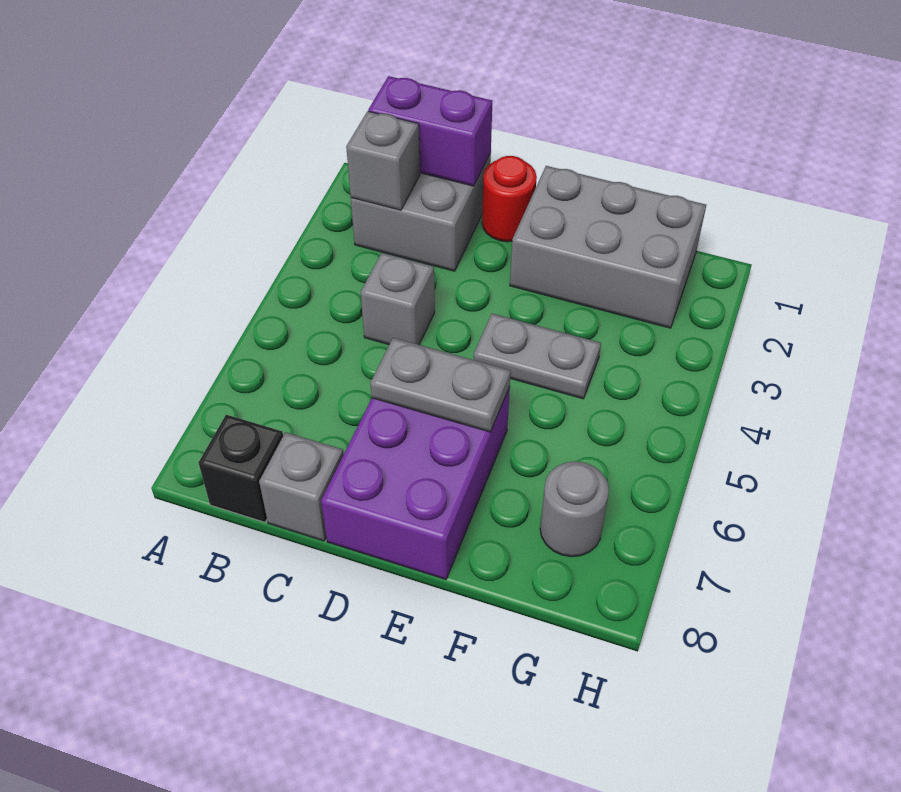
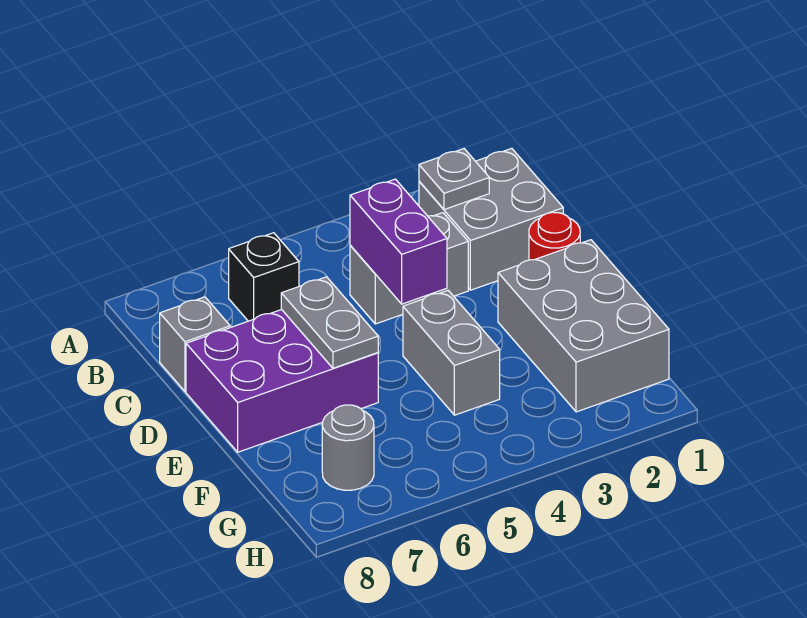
purple brick B1:C1 level 2 -> purple brick C4:D4 level 2
grey brick B2 level 2 -> grey plate B2 level 2
black brick B8 level 1 -> black brick B6 level 1
grey brick C4 level 1 -> grey brick C3:C4 level 1
grey plate E4:F4 level 1 -> grey brick E4:F4 level 1

